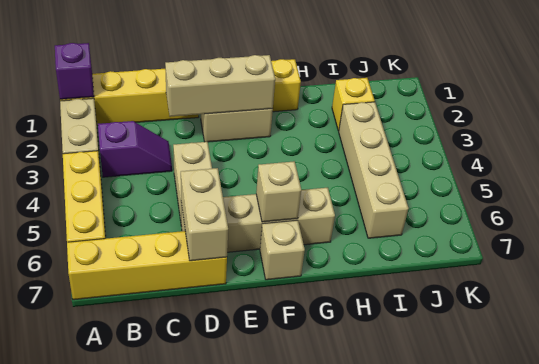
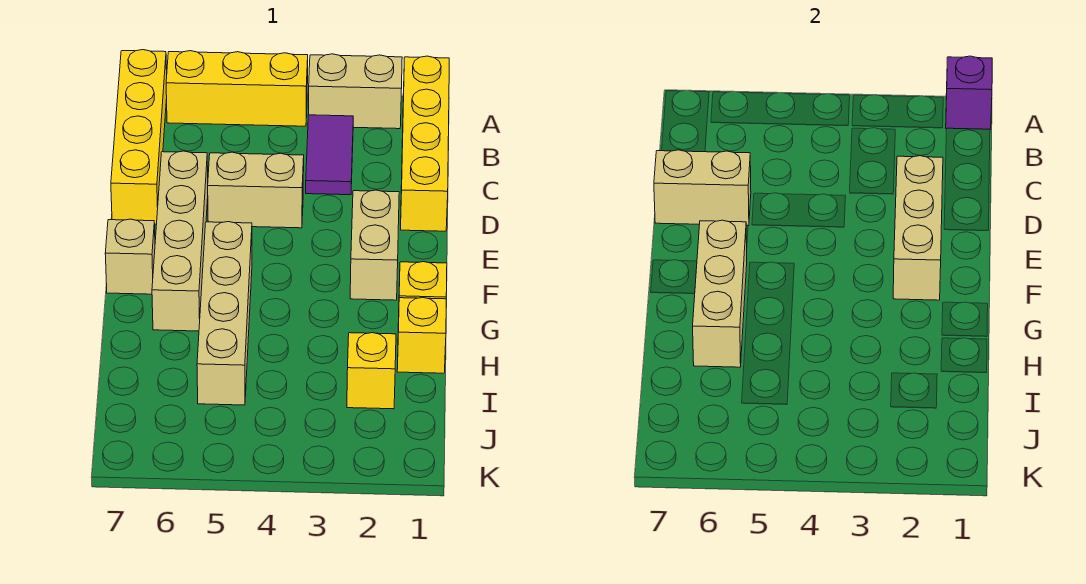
purple slope B3:C3 level 1 top B -> purple tile B3:C3 level 1
tan brick F6 level 2 -> tan brick F6:H6 level 2
none -> yellow brick H1 level 1
tan brick I3:I6 level 1 -> tan brick F5:I5 level 1

